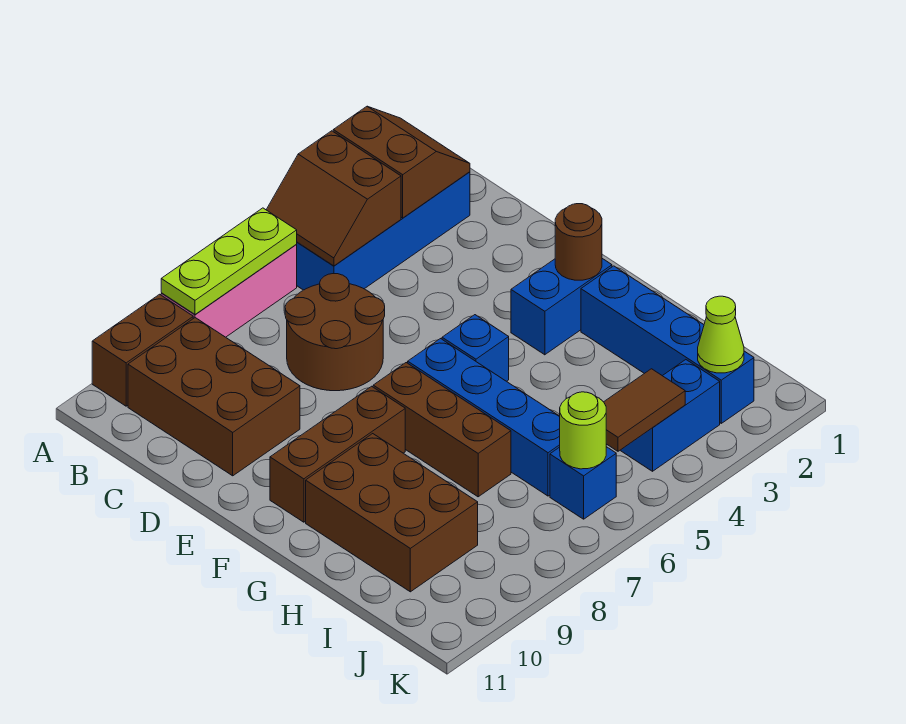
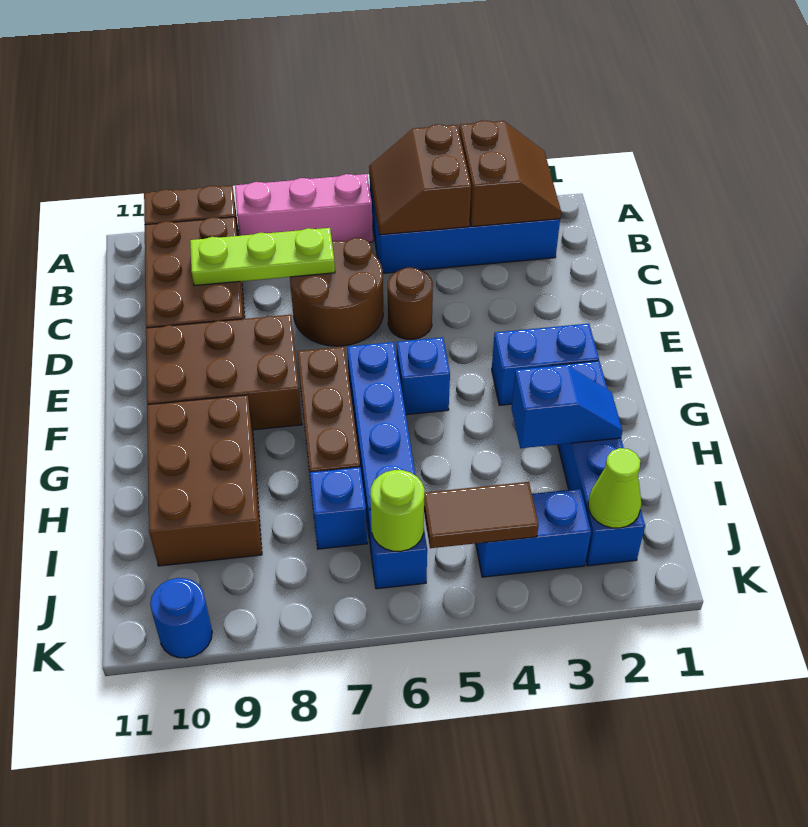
lime plate A6:A8 level 2 -> lime plate C7:C9 level 2
brown round brick F2 level 2 -> brown round brick D5 level 1
brown brick F8:F10 level 1 -> brown brick E8:F10 level 1
none -> blue slope H2:H3 level 2 top 3
none -> blue brick I7 level 1
none -> blue round brick K10 level 1

